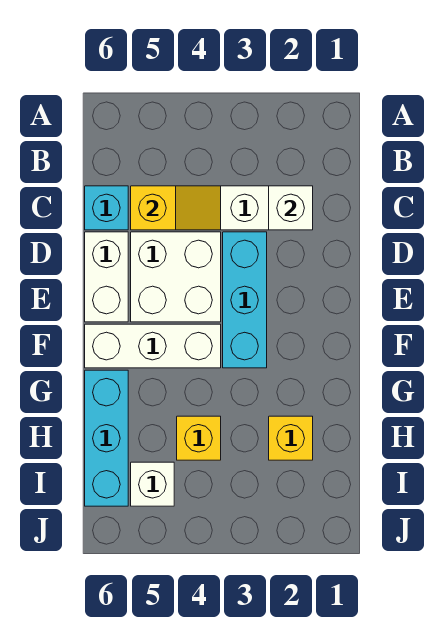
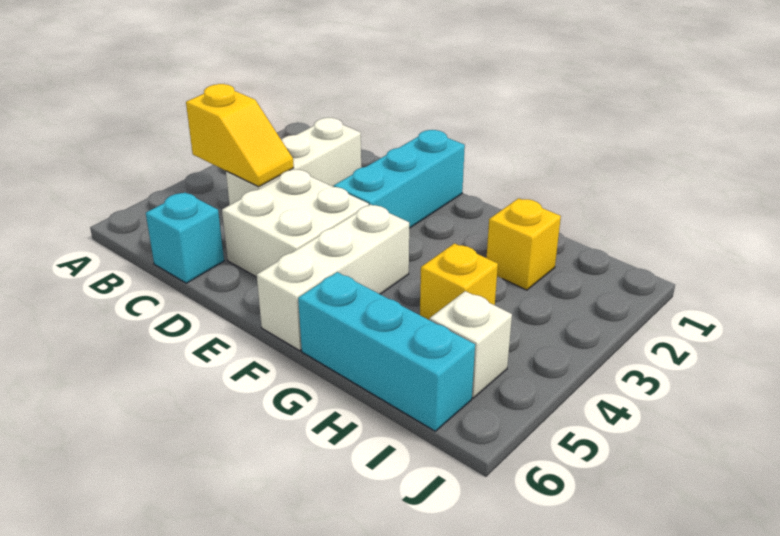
white brick C2 level 2 -> none
yellow slope C4:C5 level 2 top 5 -> yellow slope B4:C4 level 2 top B
cyan brick D3:F3 level 1 -> cyan brick E1:E3 level 1
white brick D6:E6 level 1 -> none

